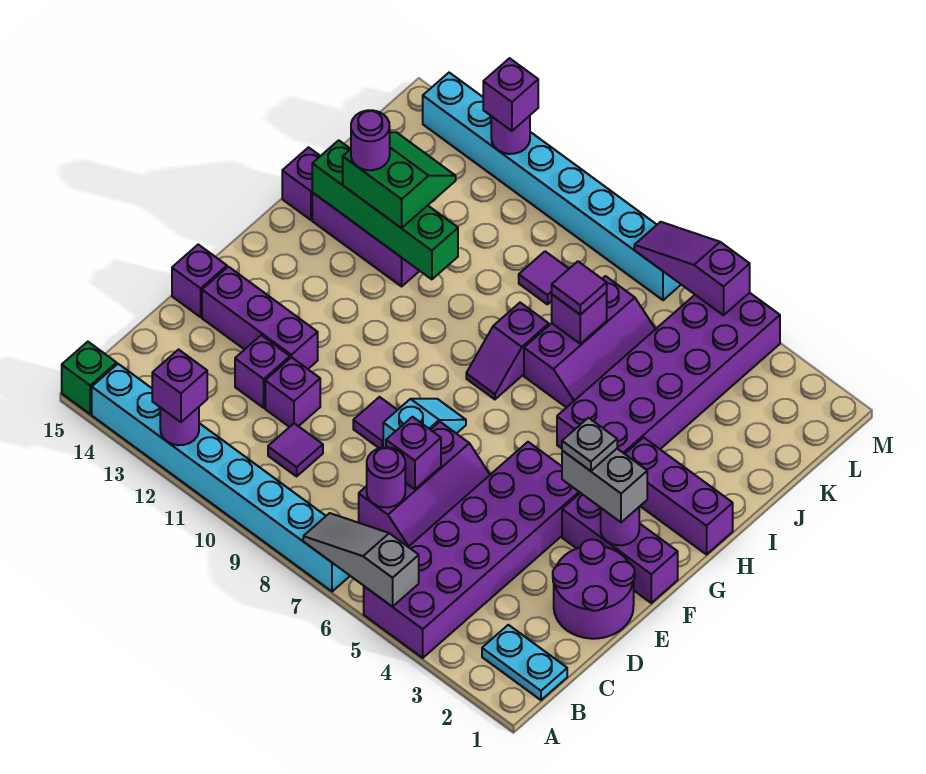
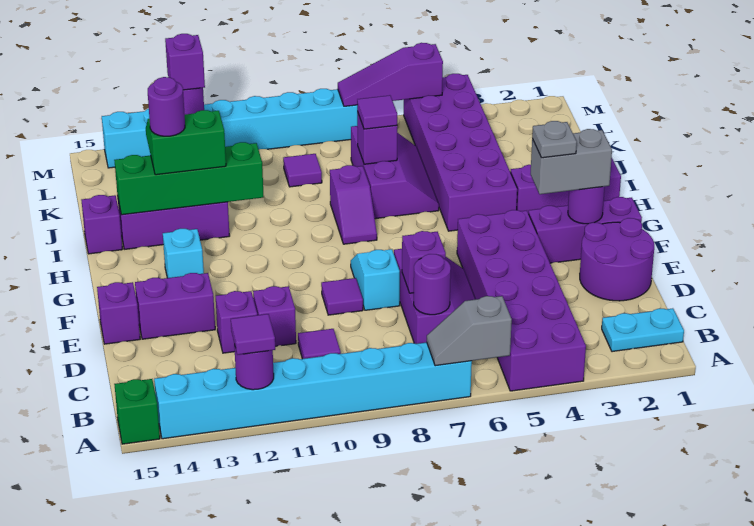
grey slope A5:A7 level 2 top 5 -> grey slope A6:A7 level 2 top 6
purple brick A12 level 3 -> purple tile A12 level 3
purple brick E12:E14 level 1 -> purple brick E13:E14 level 1
none -> cyan brick G13 level 1

